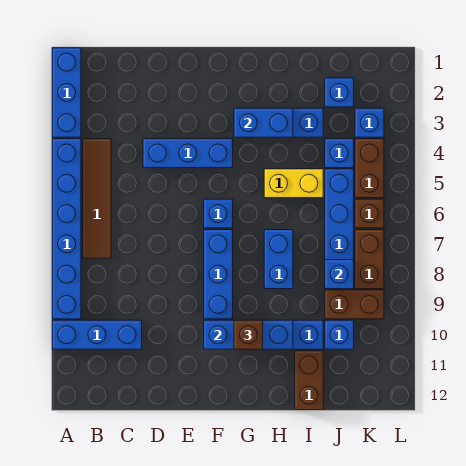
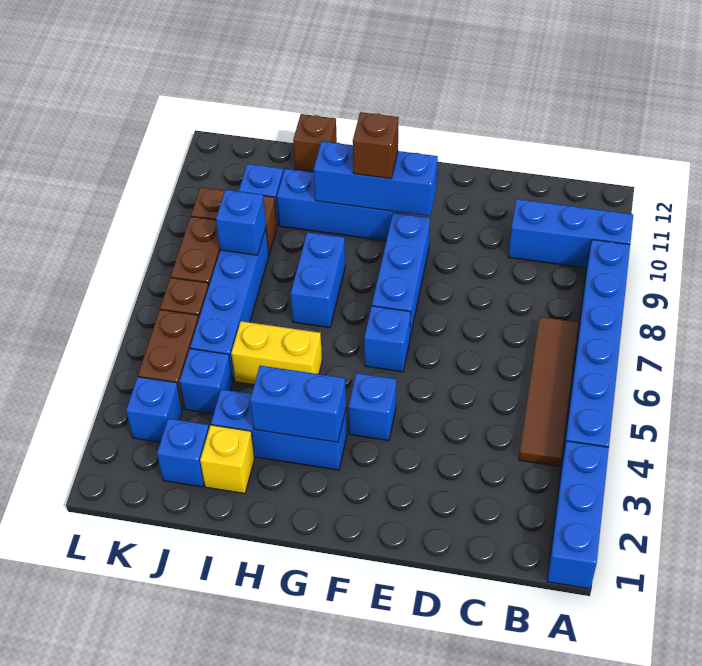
blue brick D4:F4 level 1 -> blue brick F4 level 1
none -> yellow brick I2 level 1
brown brick I11:I12 level 1 -> brown brick I12 level 1

